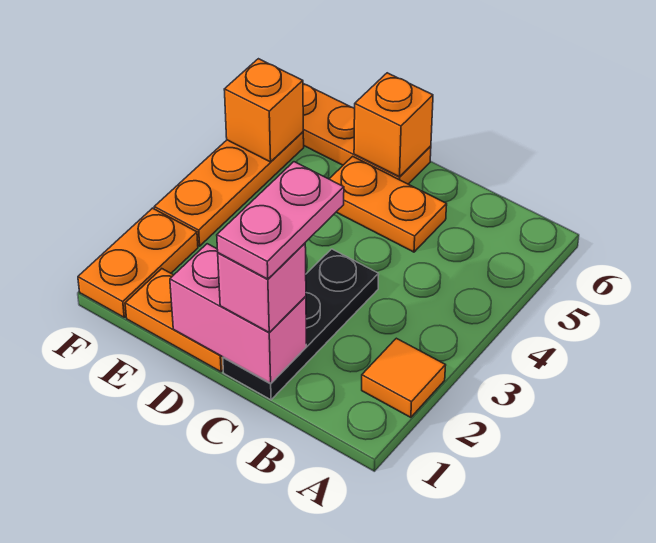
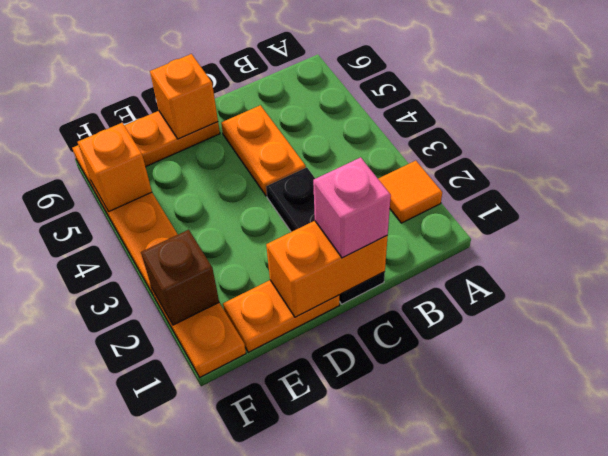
pink brick C1:D1 level 2 -> orange brick C1:D1 level 2
pink plate C1:C2 level 4 -> none
orange plate C5:D5 level 1 -> orange plate C4:C5 level 1
none -> brown brick F2 level 2

